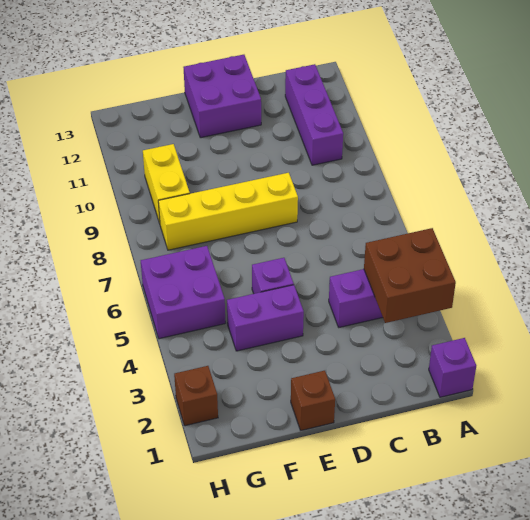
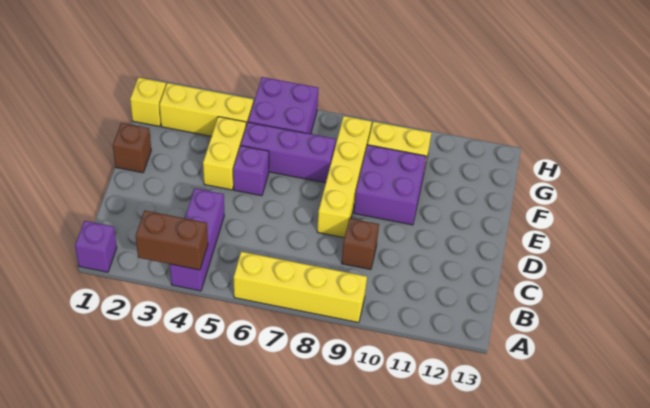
brown brick A3:B4 level 2 -> brown brick A3:A4 level 2
none -> yellow brick A6:A9 level 1
purple brick B10:B12 level 1 -> purple brick F5:F7 level 1
purple brick D12:E13 level 1 -> purple brick E9:F10 level 1
purple brick E4:F4 level 1 -> yellow brick E4:F4 level 1
none -> yellow brick G1 level 1
none -> yellow brick G2:G4 level 1
brown brick H2 level 1 -> brown brick C9 level 1

